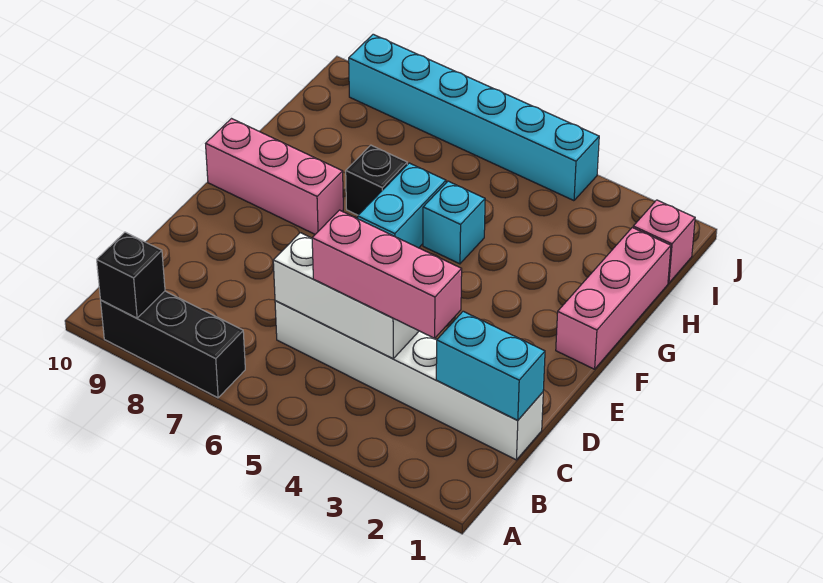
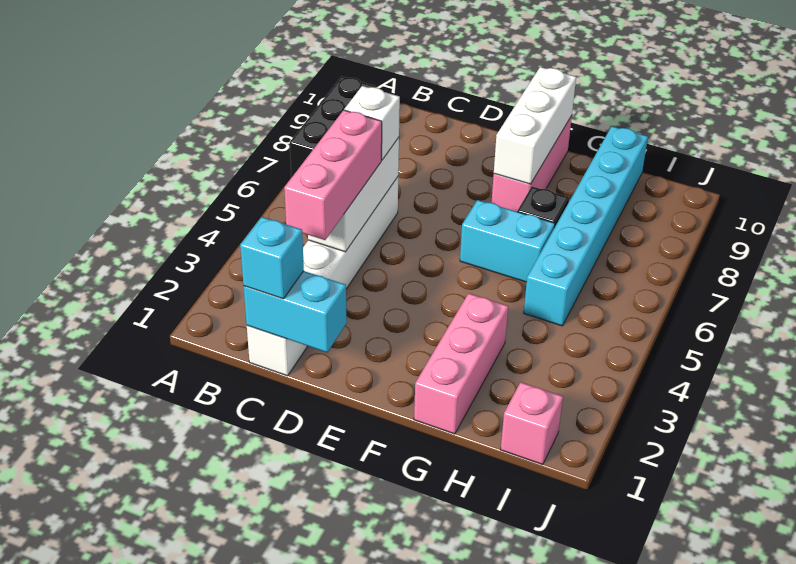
black brick A9 level 2 -> none
cyan brick C1:C2 level 2 -> cyan brick C1:D1 level 2
none -> white brick C6 level 3
pink brick F1:H1 level 1 -> pink brick G1:G3 level 1
none -> white brick F8:F10 level 2
cyan brick G5 level 1 -> cyan brick C1 level 3
cyan brick J4:J9 level 1 -> cyan brick H5:H10 level 1

